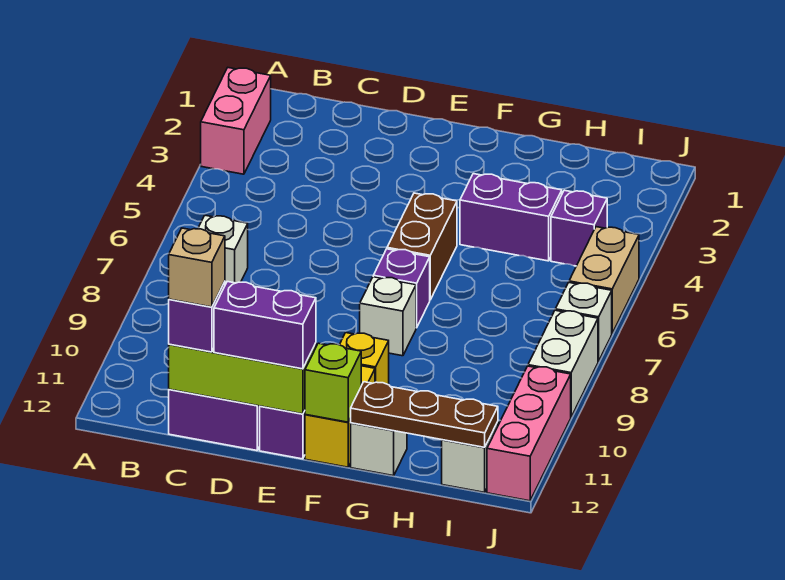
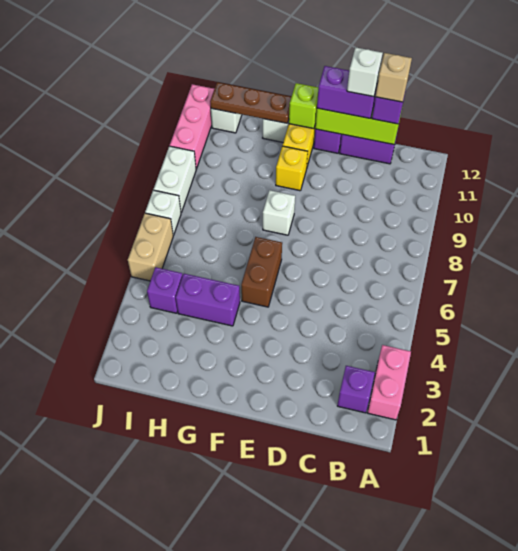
white brick B7 level 1 -> white brick D12 level 4
purple brick F7 level 1 -> purple brick B2 level 1

